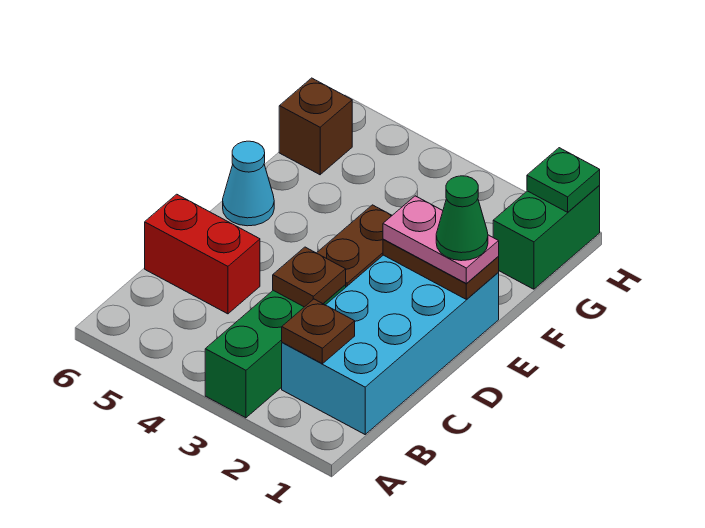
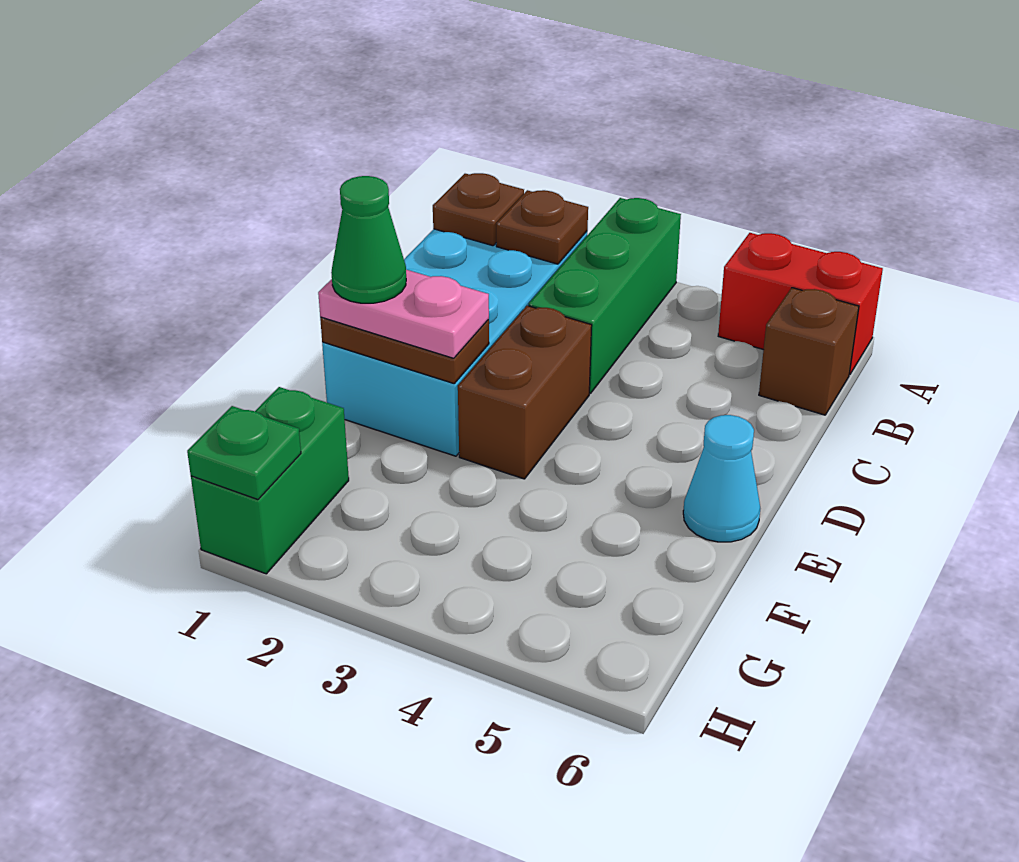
brown plate C3 level 2 -> brown plate B1 level 2
red brick C5:C6 level 1 -> red brick A5:A6 level 1
brown brick G6 level 1 -> brown brick B6 level 1

